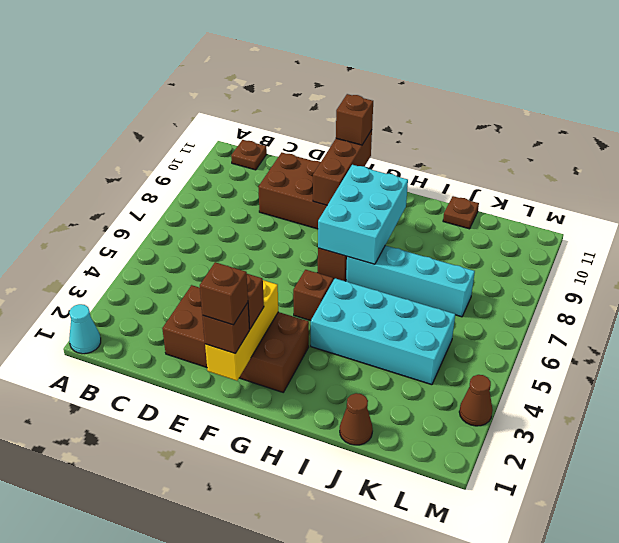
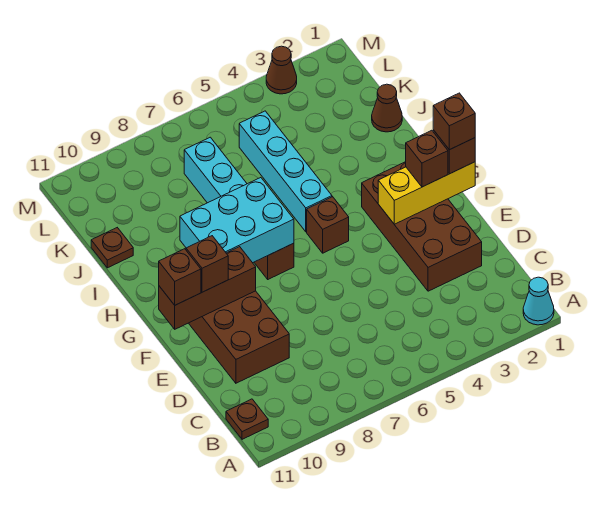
none -> brown brick F10 level 3
cyan brick H4:K5 level 1 -> cyan brick H5:K5 level 1

